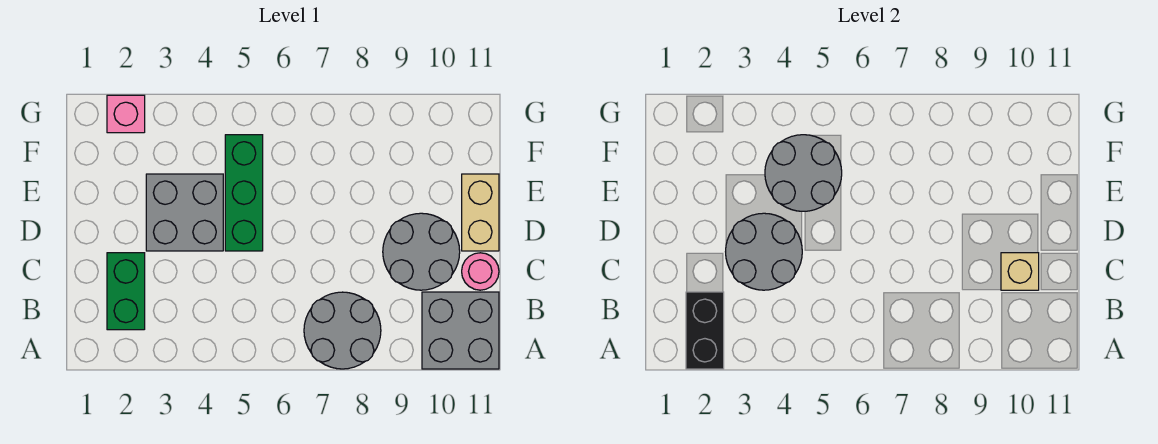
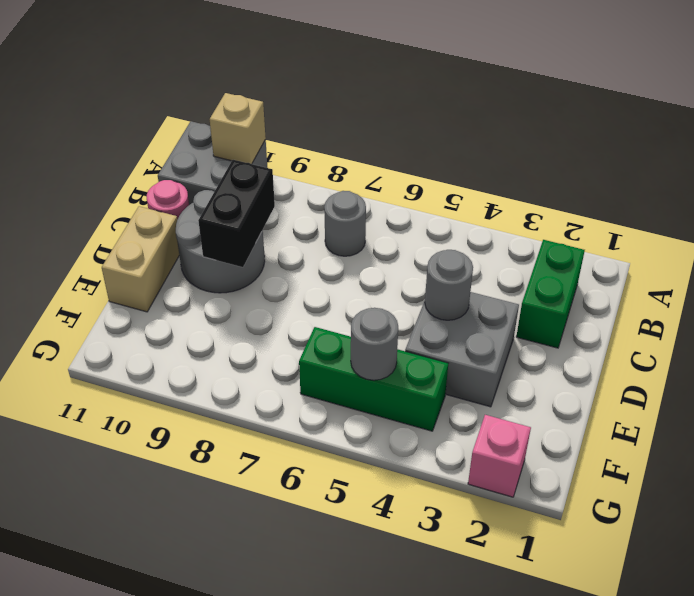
black brick A2:B2 level 2 -> black brick C9:D9 level 2
grey round brick A7:B8 level 1 -> grey round brick B7 level 1
grey round brick C3:D4 level 2 -> grey round brick D4 level 2
tan brick C10 level 2 -> tan brick A10 level 2
green brick D5:F5 level 1 -> green brick F4:F6 level 1
grey round brick E4:F5 level 2 -> grey round brick F5 level 2

